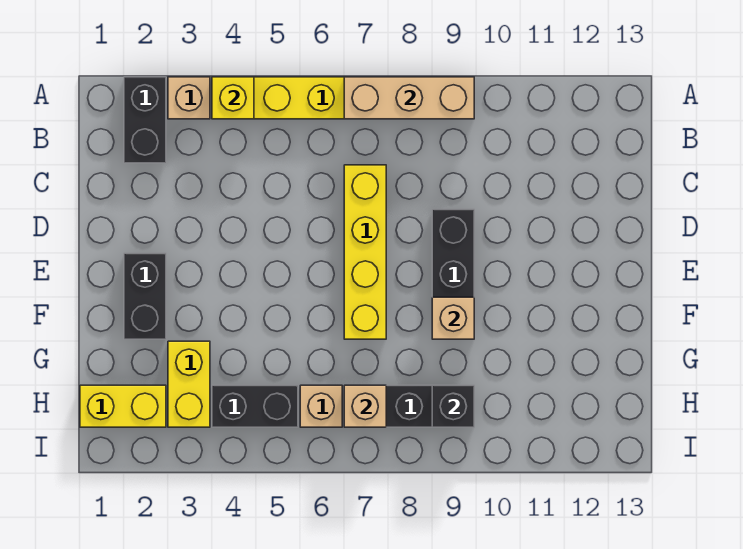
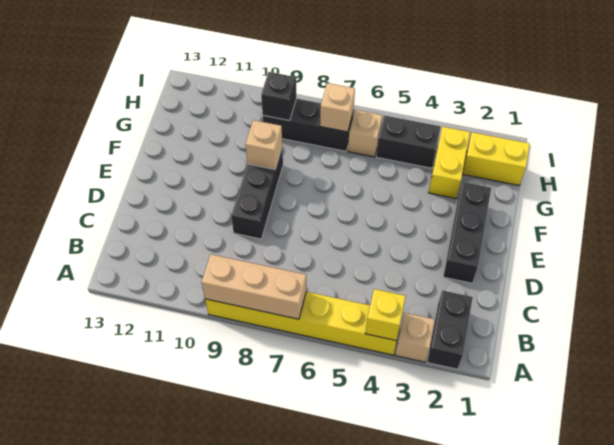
yellow brick C7:F7 level 1 -> none
black brick E2:F2 level 1 -> black brick D2:F2 level 1

